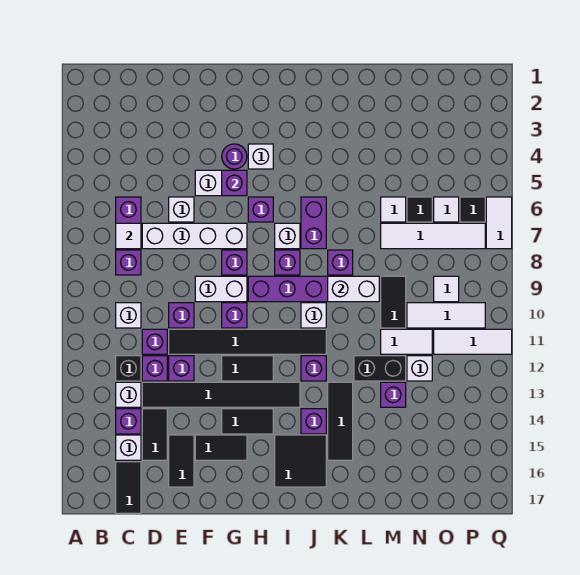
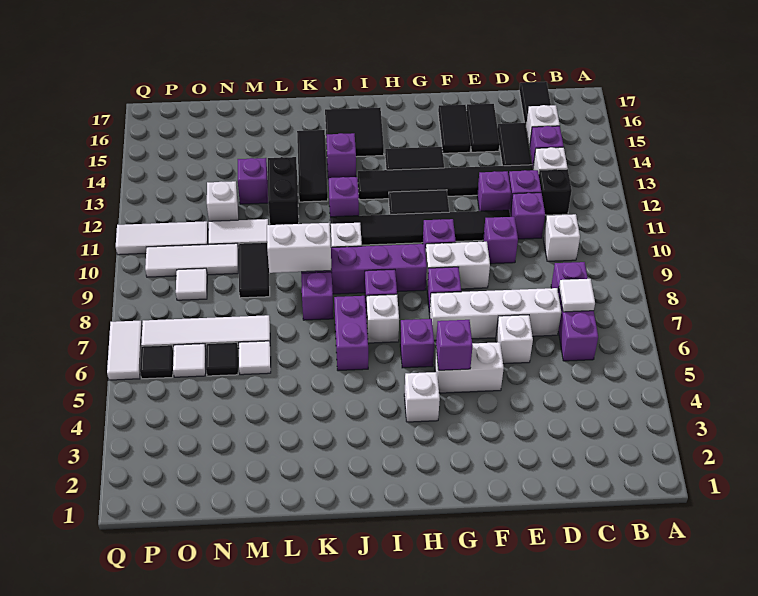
black tile F15:G15 level 1 -> black tile F15:F16 level 1
purple round brick G4 level 1 -> none
black brick L12:M12 level 1 -> black brick L12:L13 level 1

